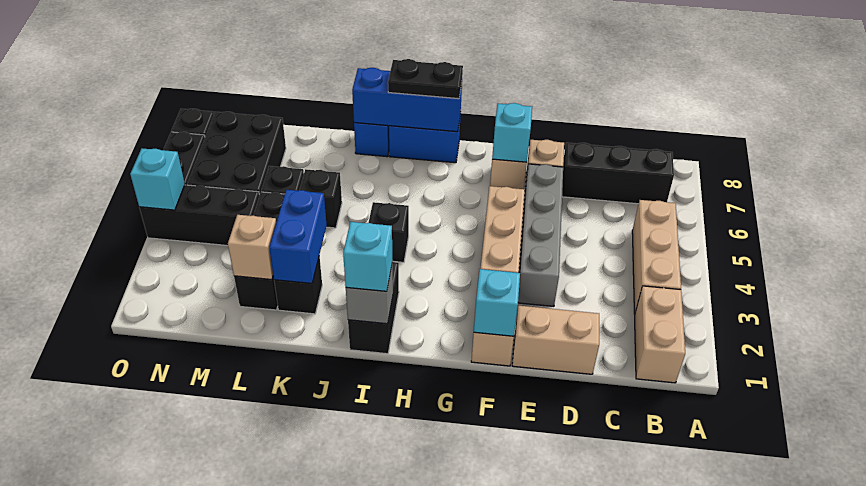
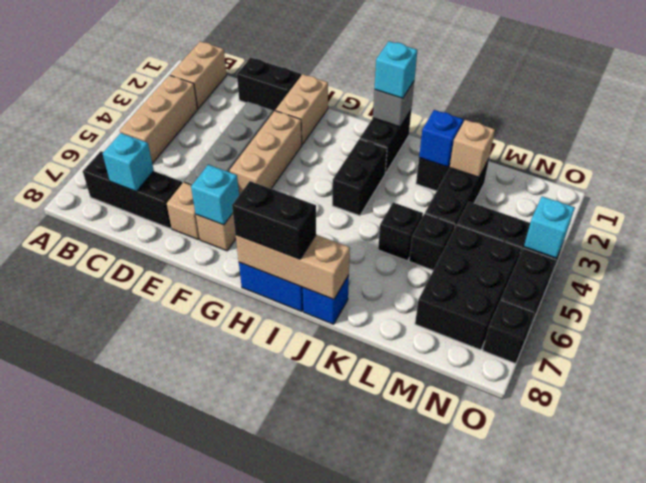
tan brick D1:E1 level 1 -> black brick D1:E1 level 1
cyan brick F1 level 2 -> cyan brick C7 level 2
blue brick H8:J8 level 2 -> tan brick H8:J8 level 2
black plate H8:I8 level 3 -> black brick H8:I8 level 3
black brick I4 level 1 -> black brick I3:I4 level 1
blue brick K2:K3 level 2 -> blue brick K2 level 2

